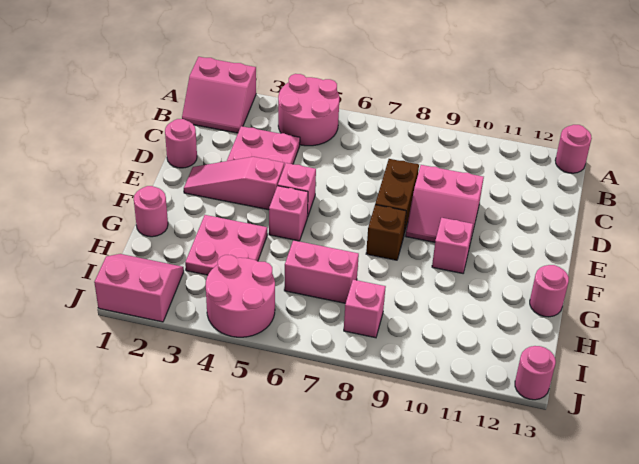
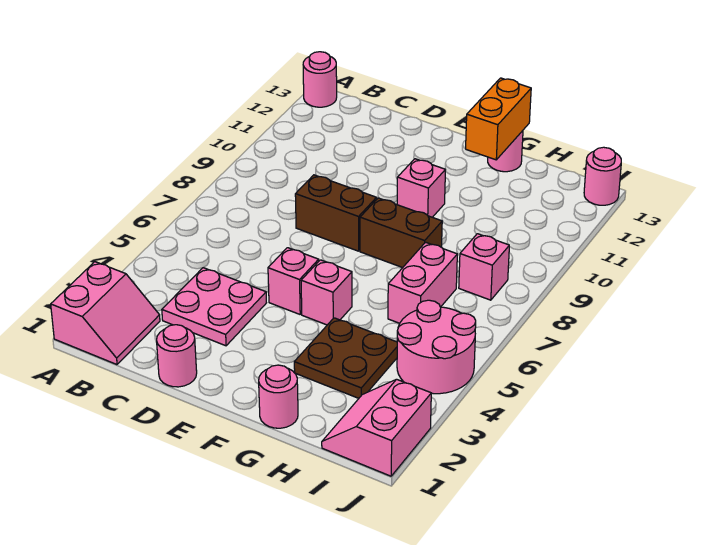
pink round brick A4:B5 level 1 -> none
pink slope D9:E10 level 1 top D -> none
pink slope E2:E4 level 1 top 4 -> none
brown brick F8 level 1 -> brown brick F8:G8 level 1
pink plate G3:H4 level 1 -> brown plate G3:H4 level 1
none -> orange brick G12:G13 level 2

